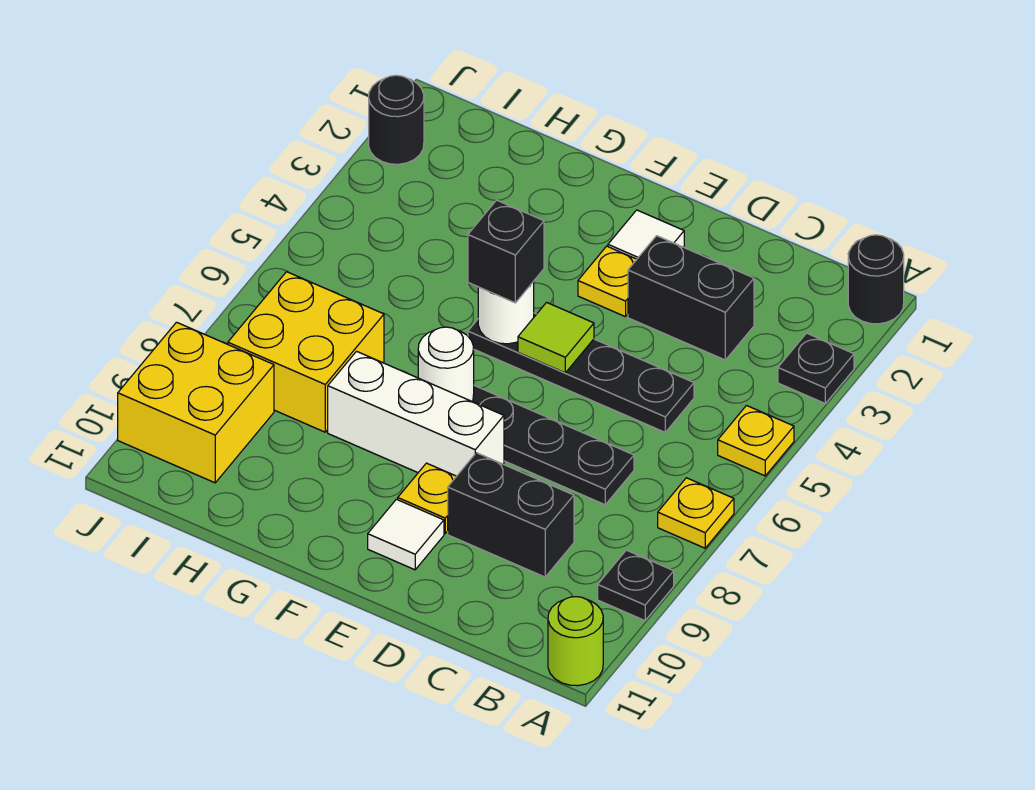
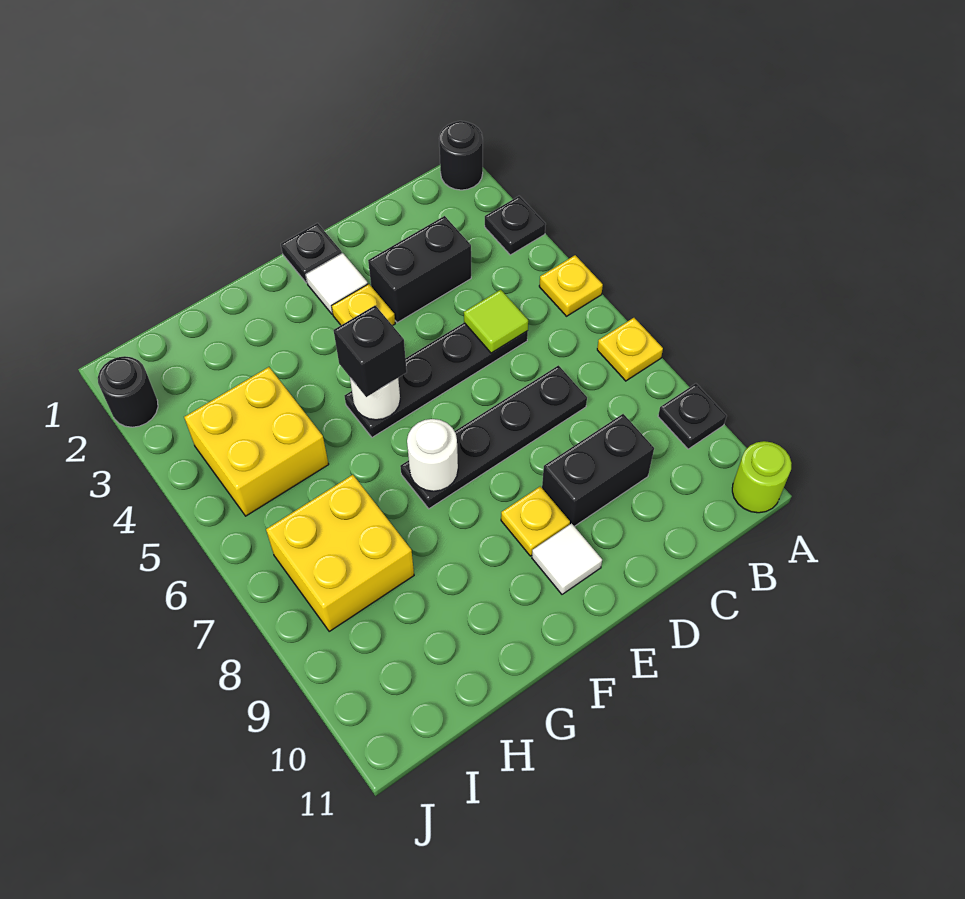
none -> black plate E1 level 1
lime tile E5 level 2 -> lime tile C5 level 2
white brick E8:G8 level 1 -> none
yellow brick I9:J10 level 1 -> yellow brick H4:I5 level 1

